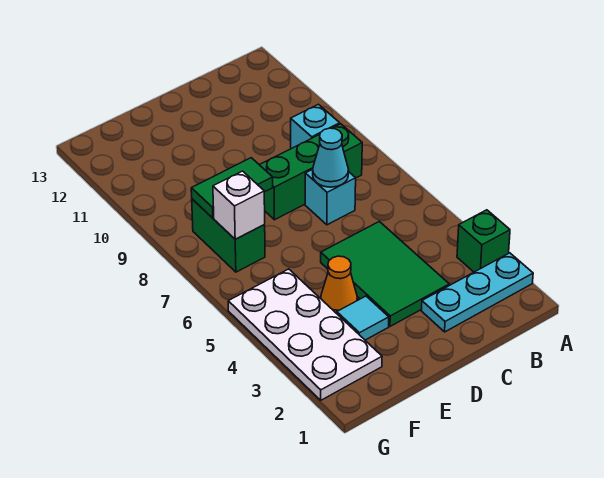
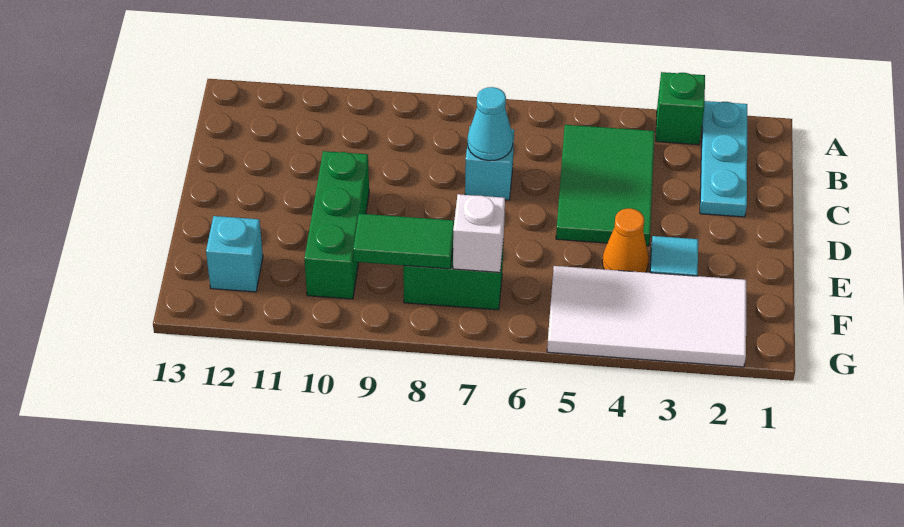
green brick B8:D8 level 1 -> green brick D10:F10 level 1
cyan brick B9 level 1 -> cyan brick F12 level 1
green tile C3:D5 level 1 -> green tile B4:D5 level 1
green tile E8:F8 level 2 -> green tile F8:F9 level 2
white plate F2:G5 level 1 -> white tile F2:G5 level 1

